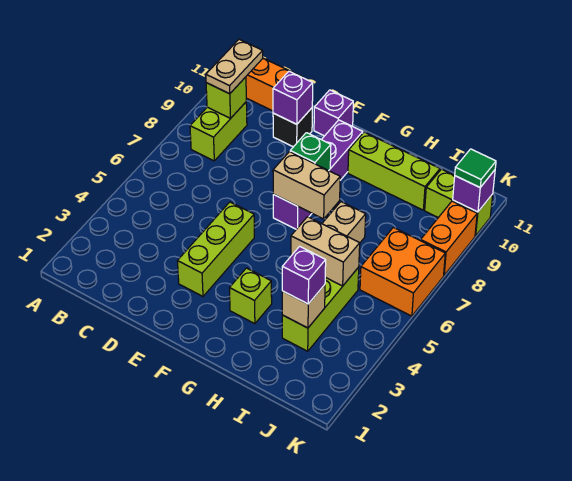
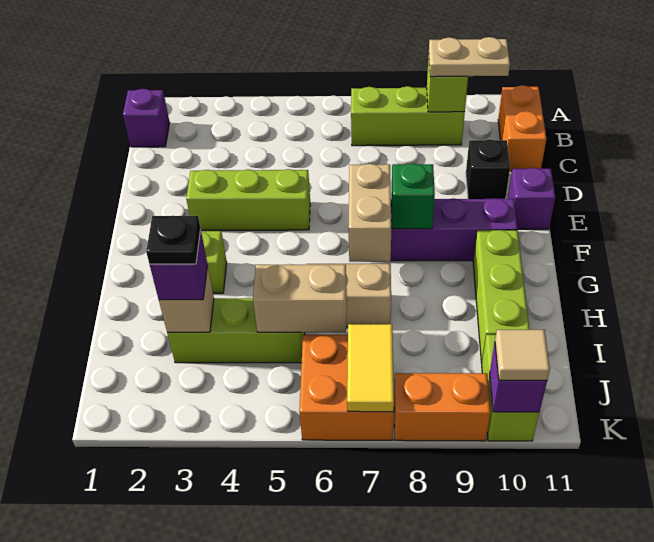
lime brick B8:B9 level 1 -> lime brick B7:B9 level 1
purple brick D10 level 2 -> purple brick B1 level 1
tan brick H5:I5 level 2 -> tan brick I5:I6 level 2
none -> black plate I3 level 4
none -> yellow tile J7:K7 level 2
green tile K10 level 3 -> tan tile K10 level 3

